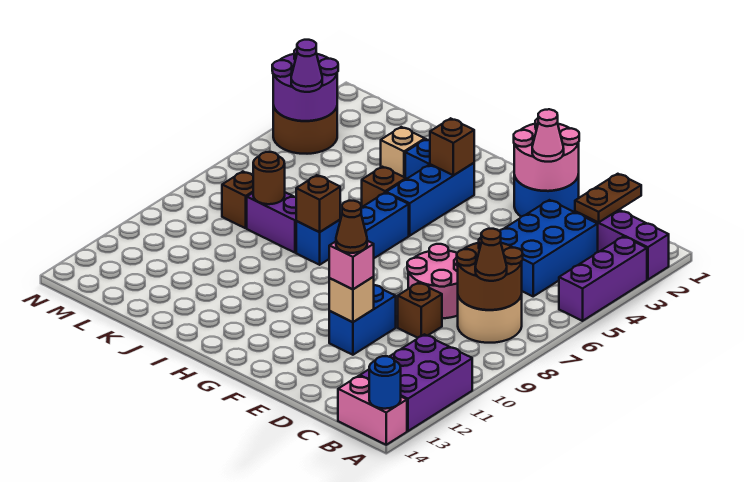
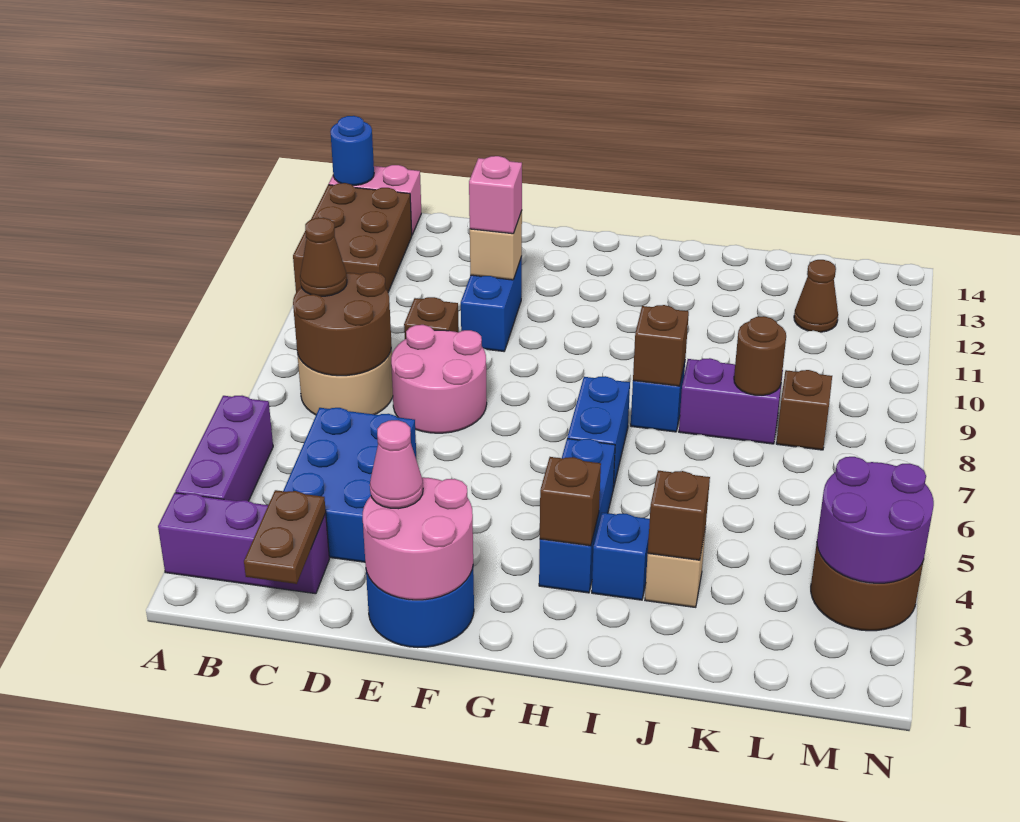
purple brick A11:B13 level 1 -> brown brick A11:B13 level 1
brown cone E11 level 4 -> brown cone L12 level 1
brown brick I5 level 1 -> brown brick J3 level 2
purple cone M4 level 3 -> none

